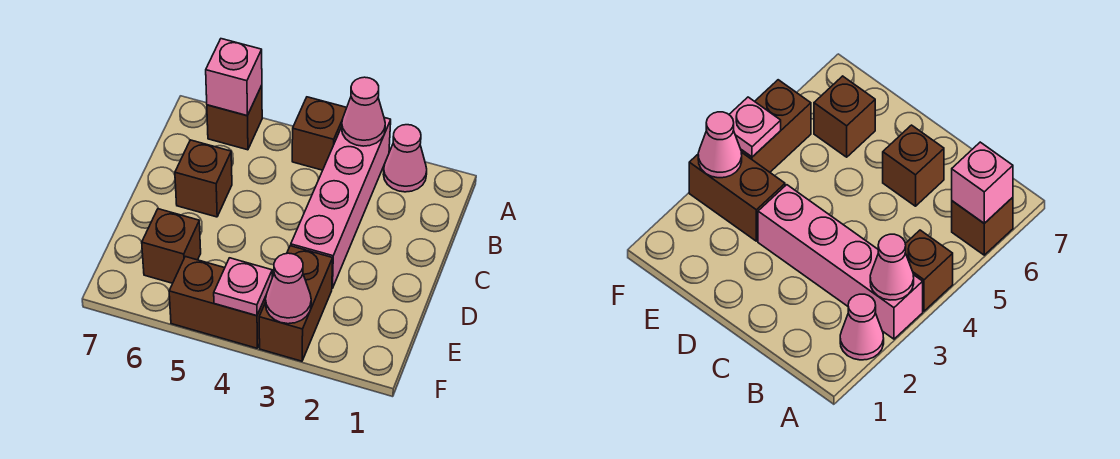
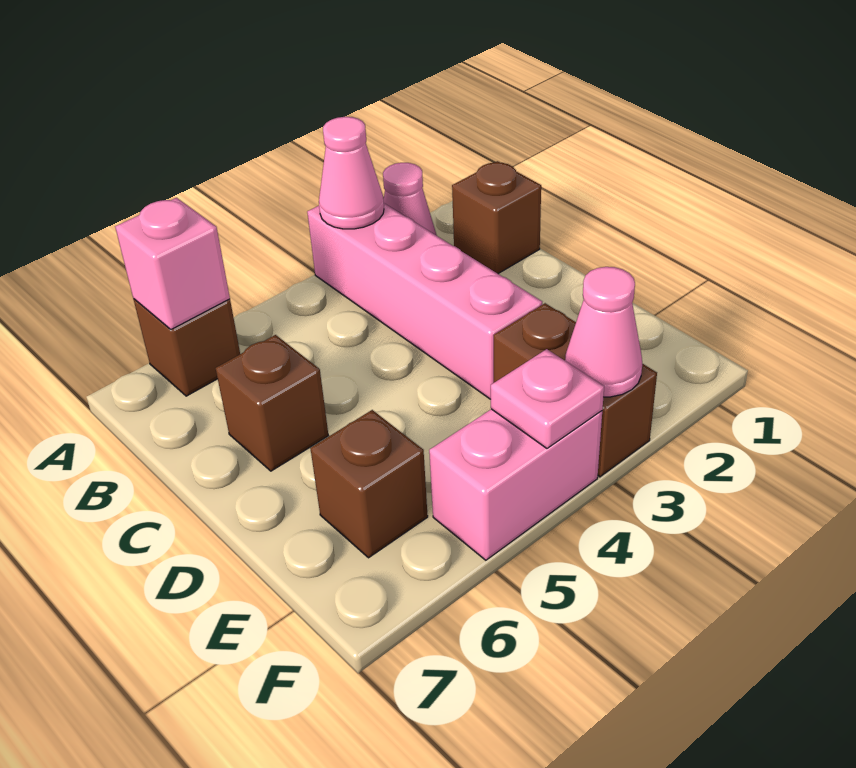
brown brick A4 level 1 -> brown brick B1 level 1
brown brick F4:F5 level 1 -> pink brick F4:F5 level 1

